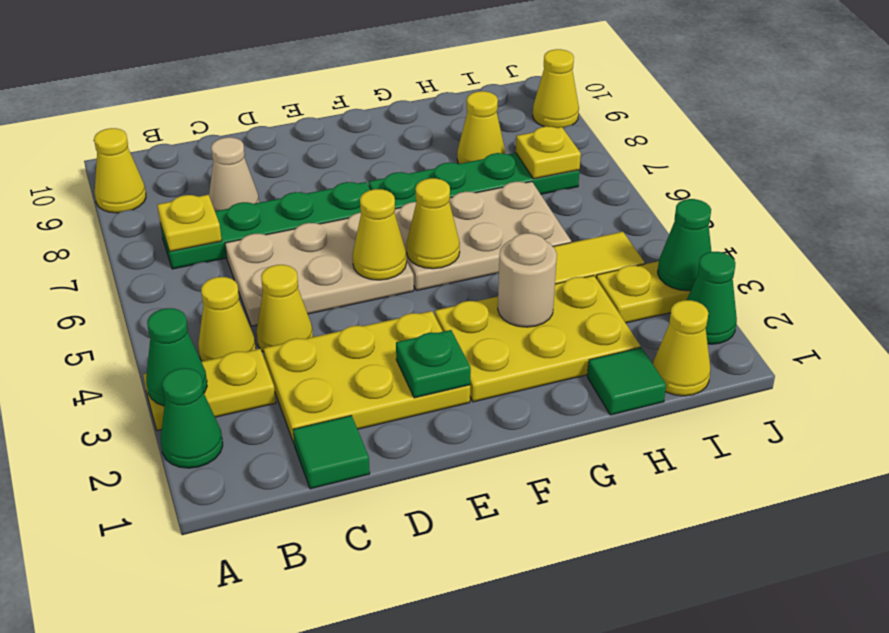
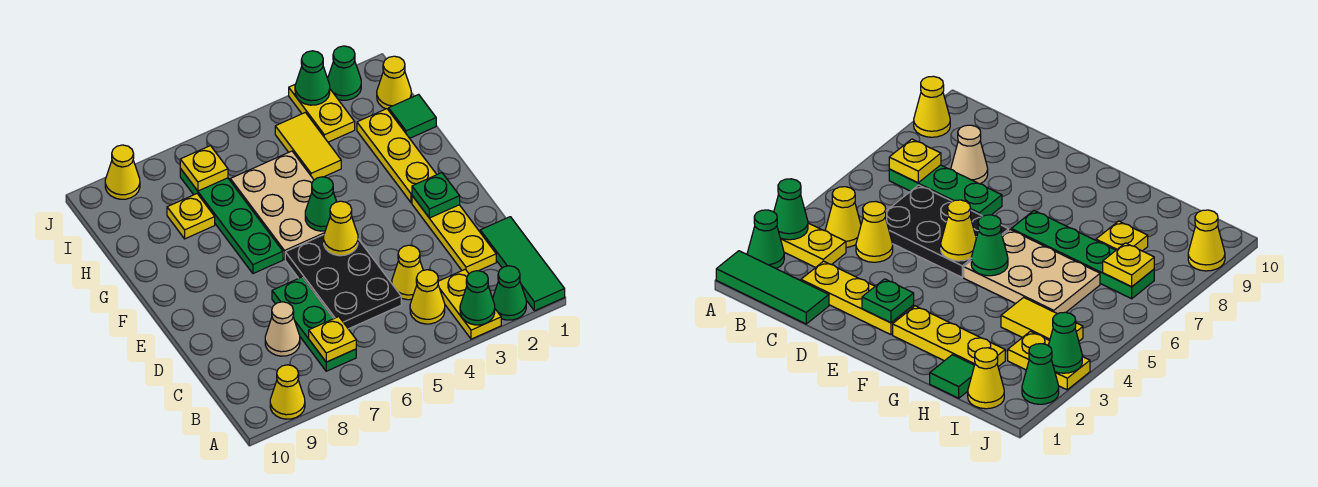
green plate B7:E7 level 1 -> green plate B7:D7 level 1
green tile C1 level 1 -> green tile A1:C1 level 1
yellow plate C2:E3 level 1 -> yellow plate C2:E2 level 1
tan plate C5:E6 level 1 -> black plate C5:E6 level 1
yellow plate F2:H3 level 1 -> yellow plate F2:H2 level 1
yellow cone F5 level 2 -> green cone F5 level 2
tan round brick G3 level 2 -> none
yellow cone H8 level 1 -> yellow plate H8 level 1

